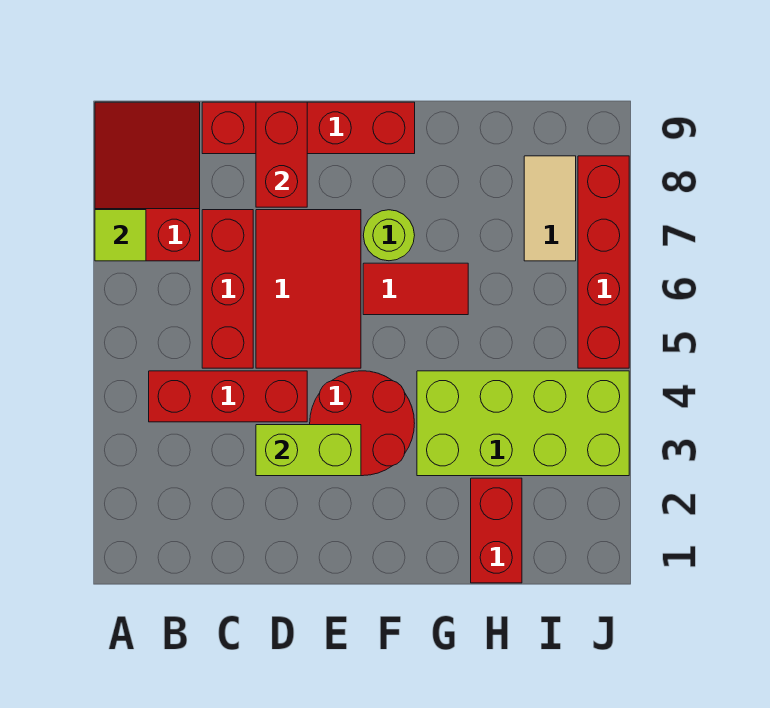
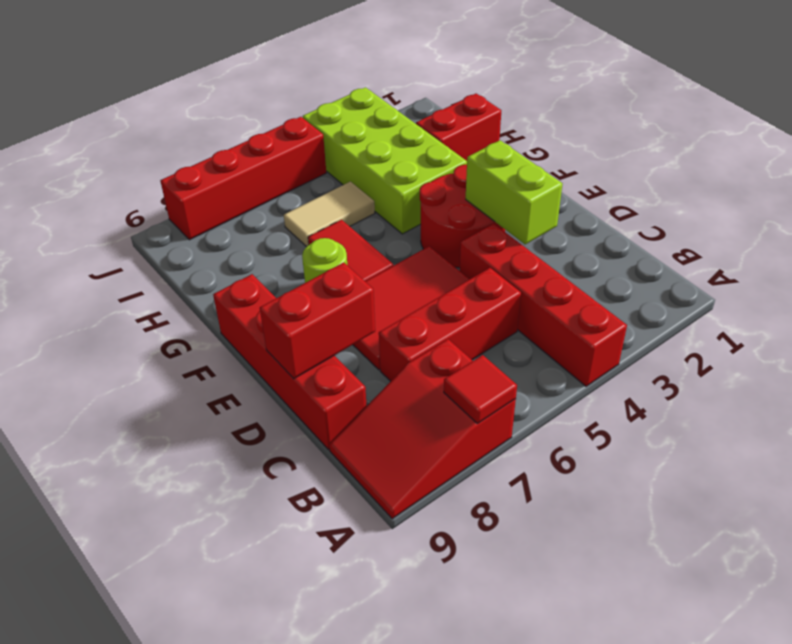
lime tile A7 level 2 -> red tile A7 level 2
red brick B4:D4 level 1 -> red brick A4:D4 level 1
tan tile I7:I8 level 1 -> tan tile H5:H6 level 1

